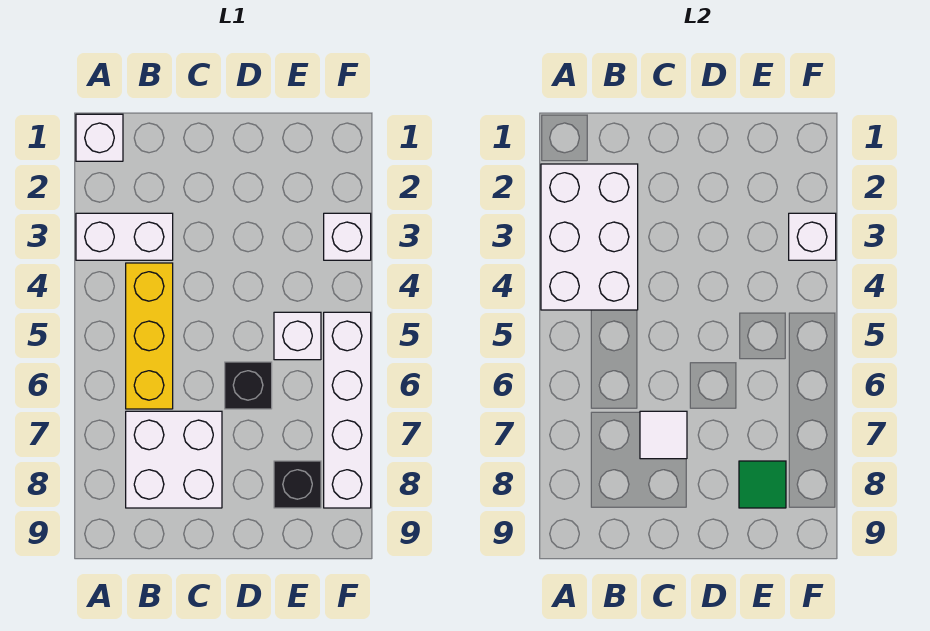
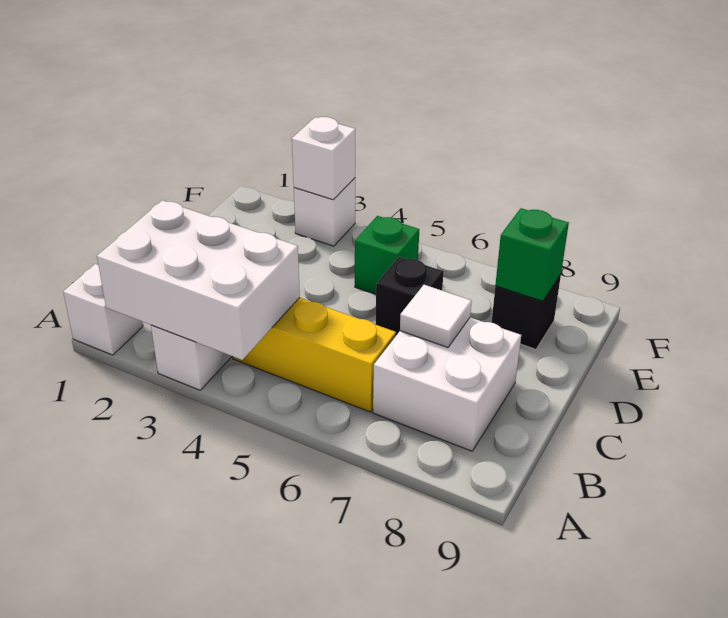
white brick E5 level 1 -> green brick E5 level 1
green tile E8 level 2 -> green brick E8 level 2
white brick F5:F8 level 1 -> none

